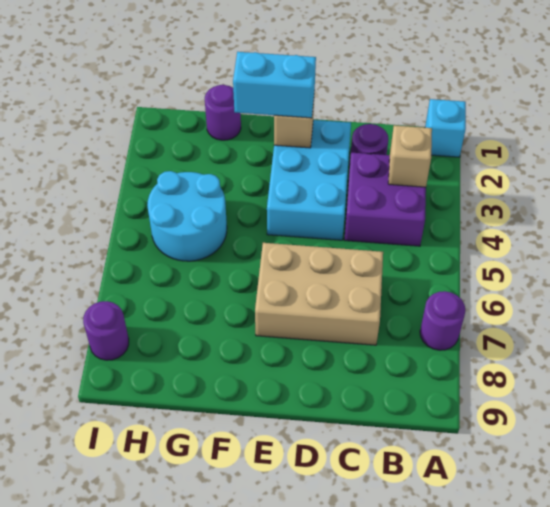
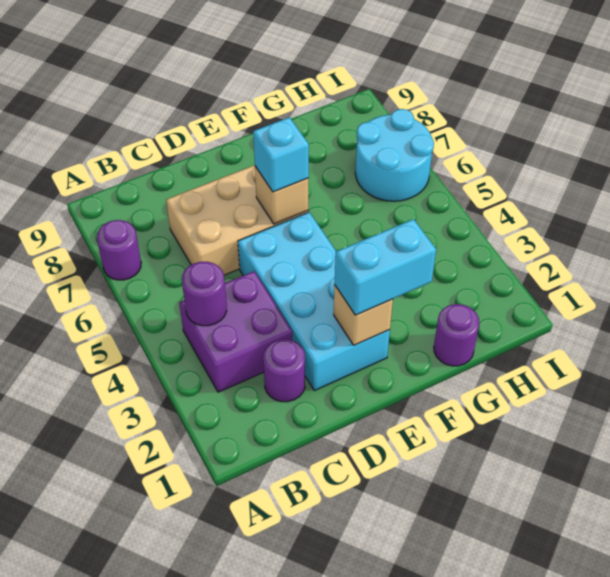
cyan brick A1 level 1 -> cyan brick E6 level 3
tan brick B3 level 2 -> tan brick E6 level 2
cyan brick D2:E4 level 1 -> cyan brick D2:E5 level 1
cyan round brick G4:H5 level 1 -> cyan round brick H6:I7 level 1
purple round brick I8 level 1 -> purple round brick B4 level 2

